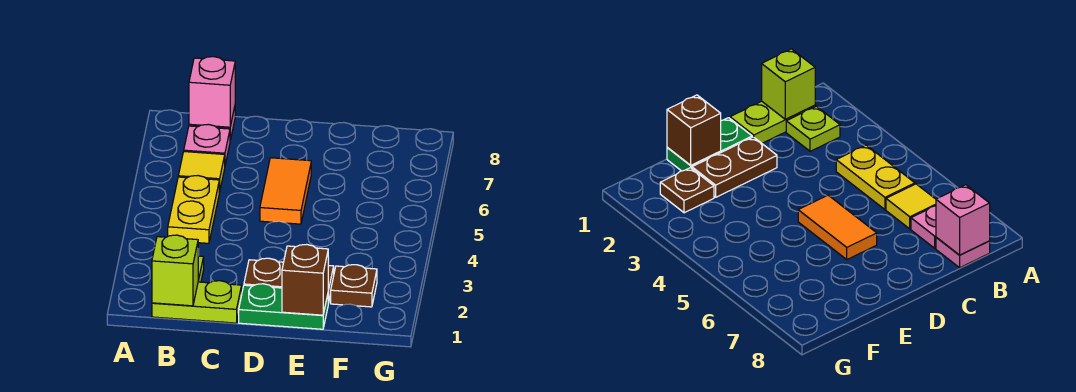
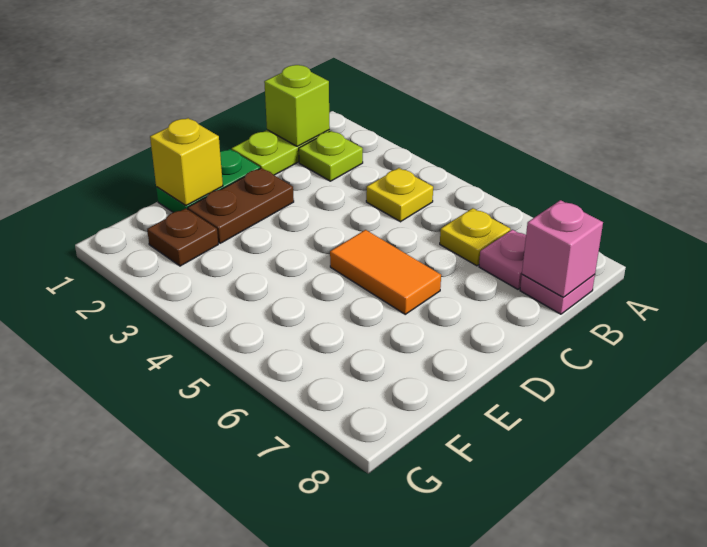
yellow plate B4:B5 level 1 -> yellow plate B4 level 1
yellow tile B6 level 1 -> yellow plate B6 level 1
brown brick E1 level 2 -> yellow brick E1 level 2

